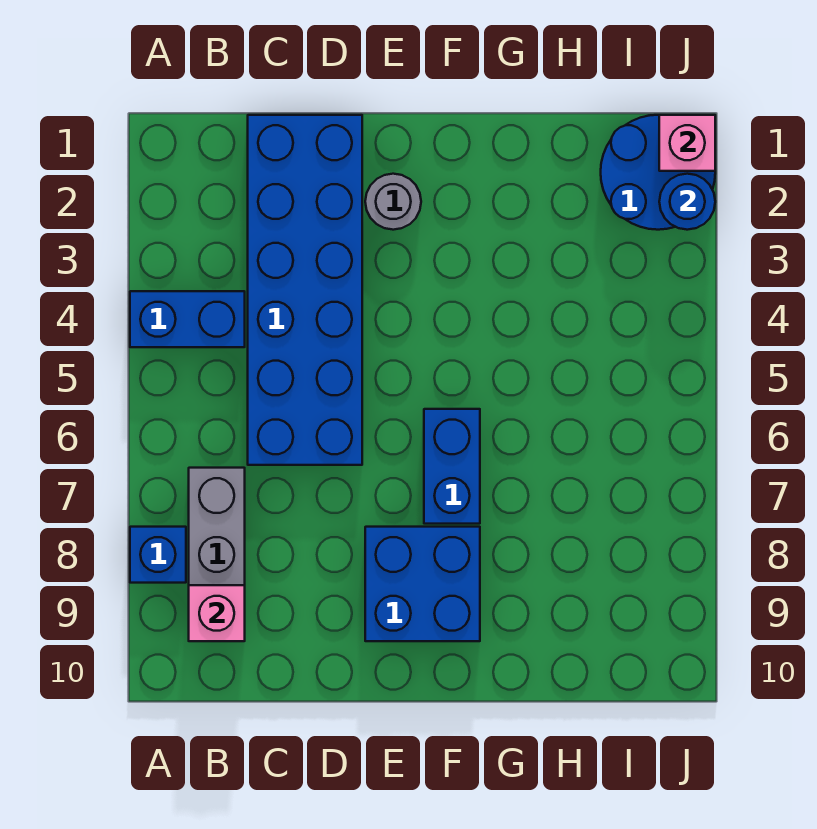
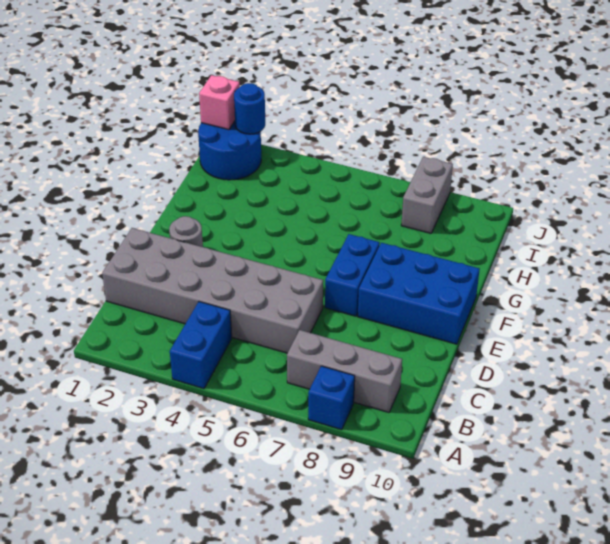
pink brick B9 level 2 -> none
blue brick C1:D6 level 1 -> grey brick C1:D6 level 1
blue brick E8:F9 level 1 -> blue brick E8:F10 level 1
blue brick F6:F7 level 1 -> blue brick E7:F7 level 1
none -> grey brick I8:J8 level 1

